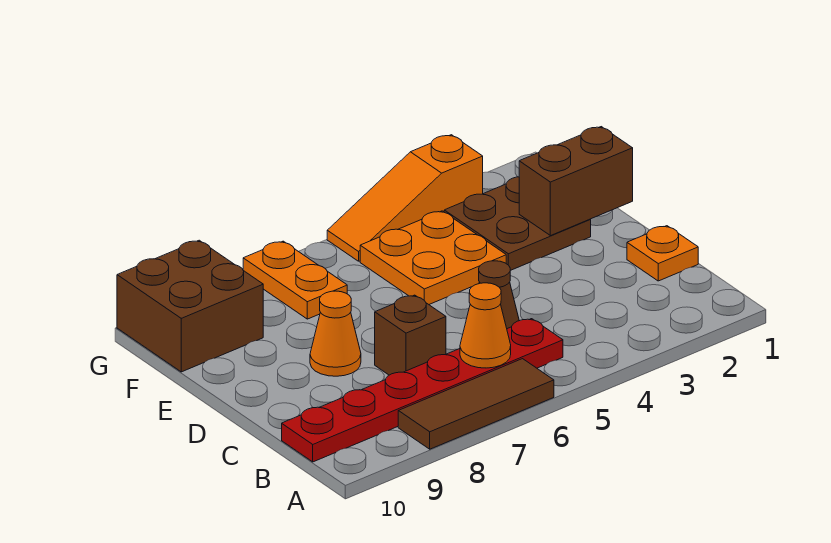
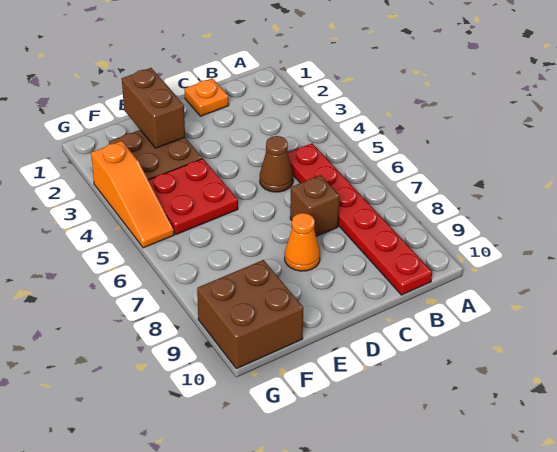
brown tile A6:A8 level 1 -> none
orange cone B6 level 2 -> none
orange plate E4:F5 level 1 -> red plate E4:F5 level 1
orange plate F7:G7 level 1 -> none

